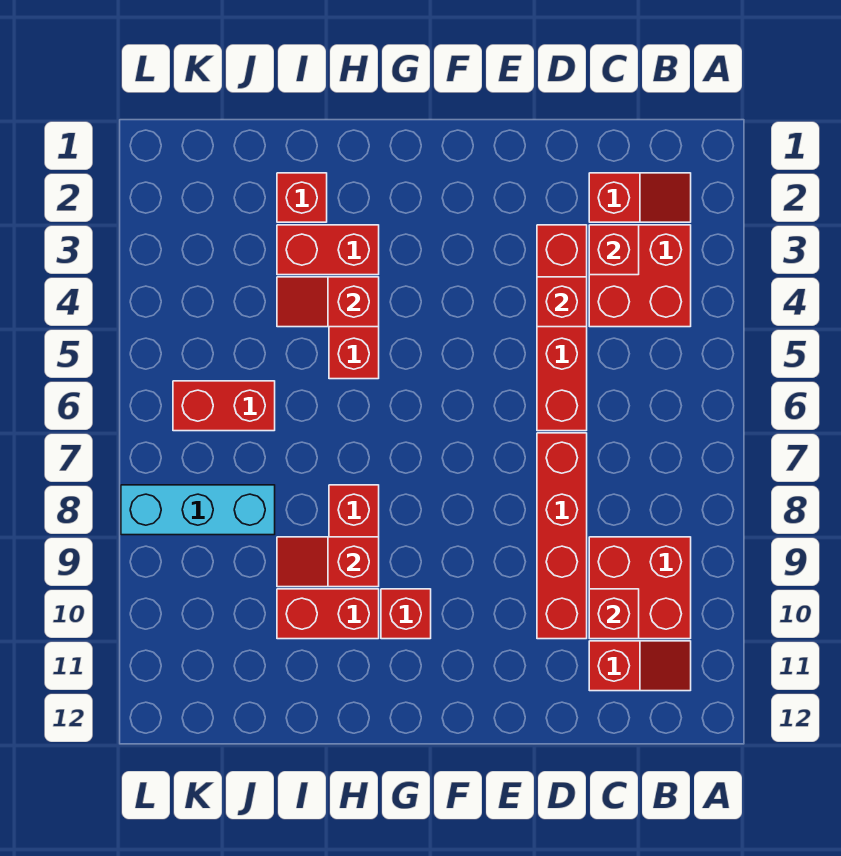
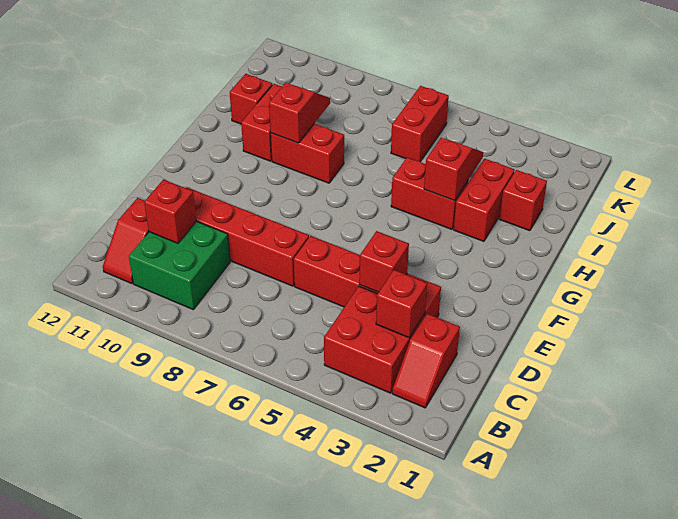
red brick B9:C10 level 1 -> green brick B9:C10 level 1
red brick G10 level 1 -> red brick I11 level 1
cyan brick J8:L8 level 1 -> none

